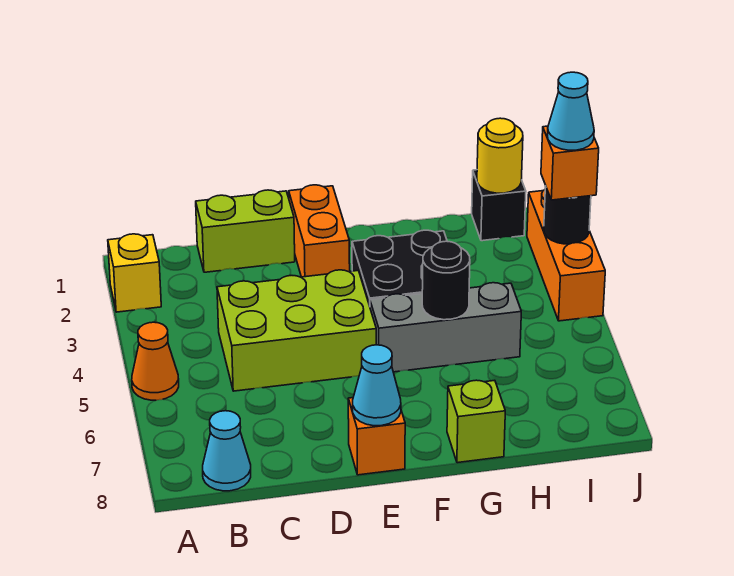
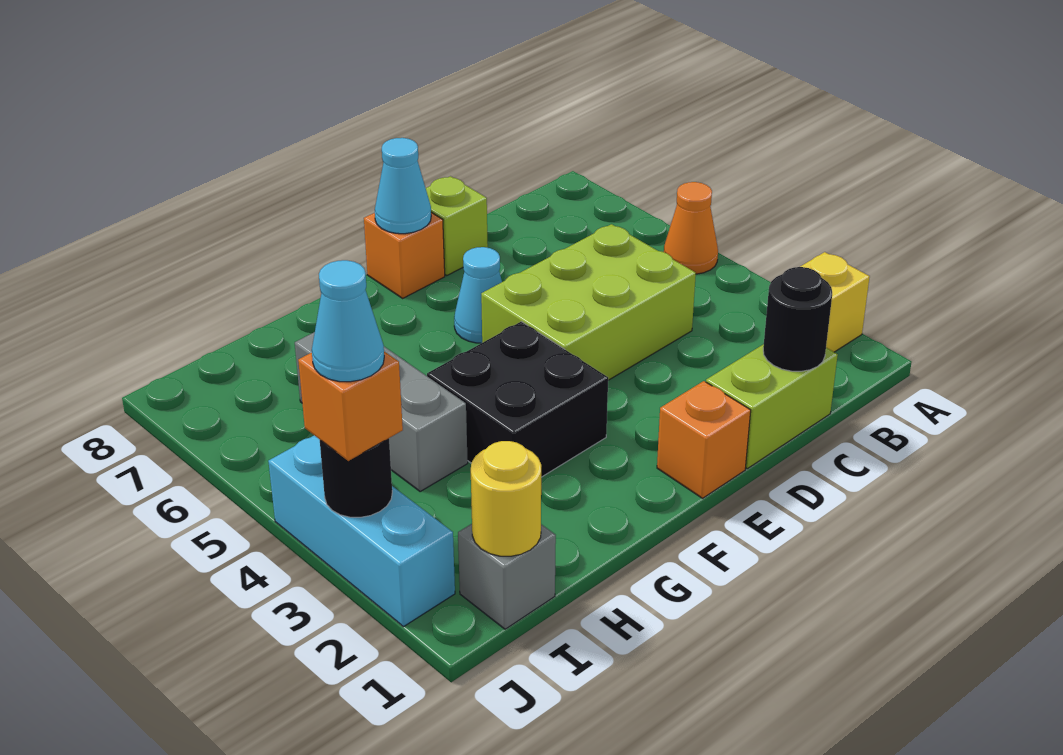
cyan cone B8 level 1 -> cyan cone E6 level 1
orange brick E1:E2 level 1 -> orange brick E1 level 1
grey brick F5:H5 level 1 -> grey brick H4:H6 level 1
black round brick G5 level 2 -> black round brick C1 level 2
lime brick G8 level 1 -> lime brick D8 level 1
black brick I1 level 1 -> grey brick I1 level 1
orange brick J2:J4 level 1 -> cyan brick J2:J4 level 1

